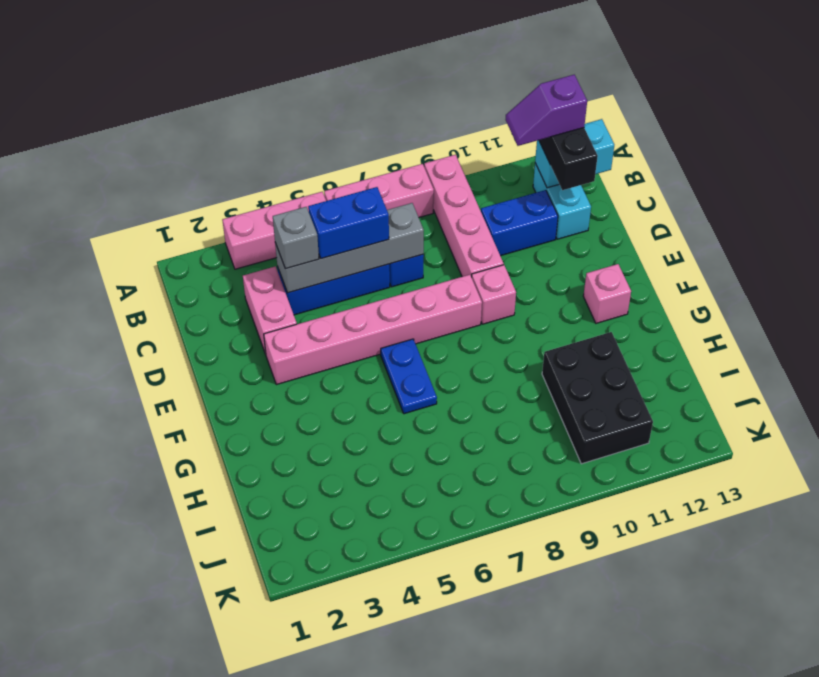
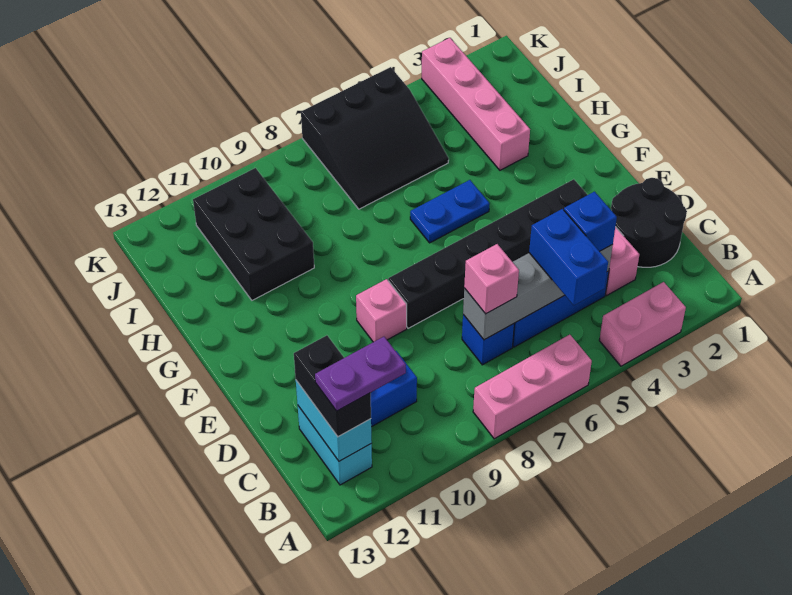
pink brick A3:A5 level 1 -> pink brick A3:A4 level 1
pink brick A9:D9 level 1 -> pink brick H3:K3 level 1
purple slope B11:B12 level 4 top 12 -> purple plate B11:B12 level 4
cyan brick B12:B13 level 2 -> cyan brick B12:C12 level 2
none -> black round brick C1:D2 level 1
grey brick C4 level 3 -> blue brick C4 level 3
blue brick C5:C6 level 3 -> blue brick B5:C5 level 3
pink brick E3:E8 level 1 -> black brick E3:E8 level 1
blue plate F6:G6 level 1 -> blue plate G5:G6 level 1
pink brick F12 level 1 -> pink brick C7 level 3
none -> black slope I5:K7 level 1 top K

